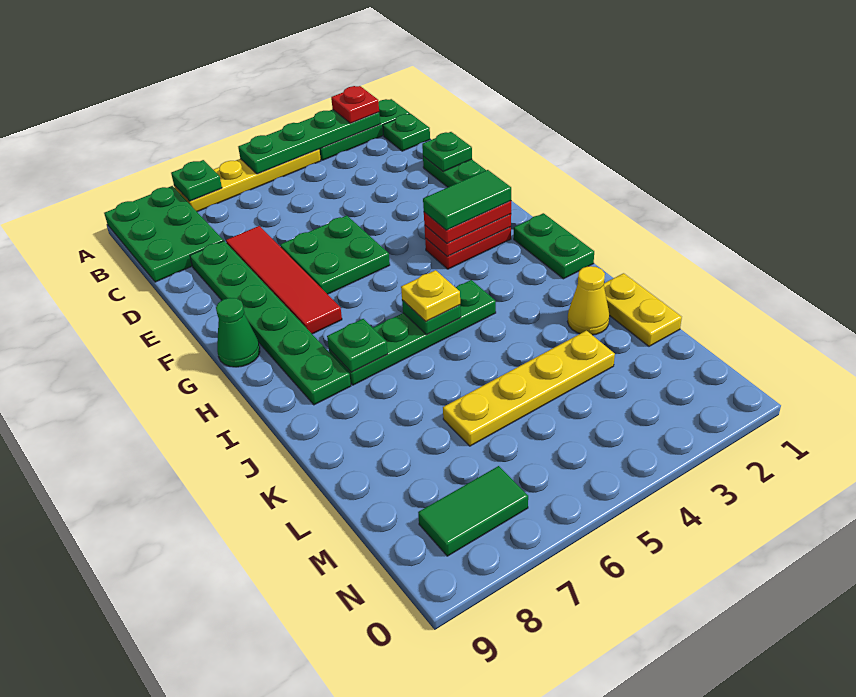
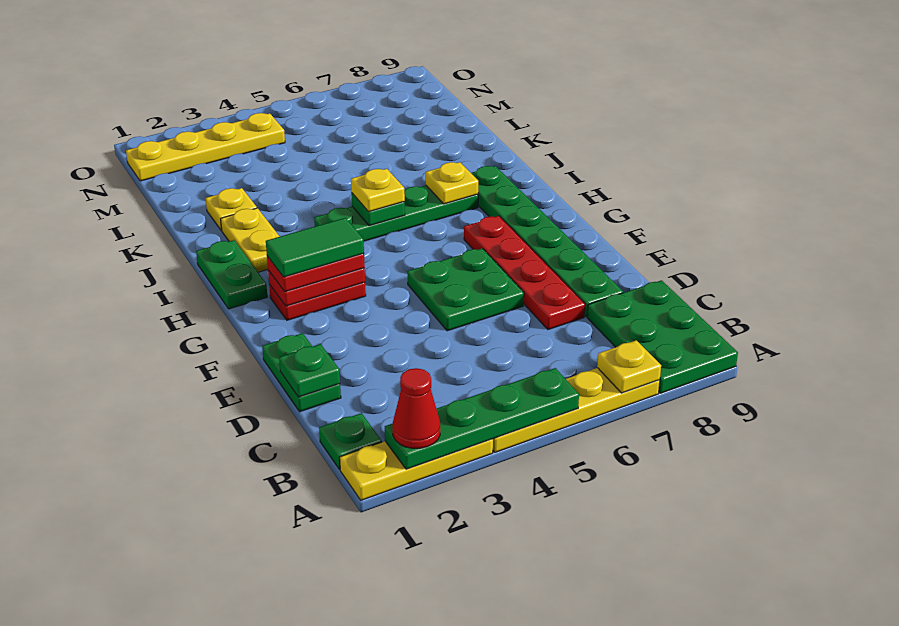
green plate A1:A3 level 1 -> yellow plate A1:A3 level 1
red plate A2 level 3 -> red cone A2 level 3
green plate A7 level 2 -> yellow plate A7 level 2
red tile D7:G7 level 1 -> red plate D7:G7 level 1
green cone G9 level 1 -> none
green plate I7 level 2 -> yellow plate I7 level 2
yellow plate K1:L1 level 1 -> yellow plate I2:J2 level 1
yellow cone K2 level 1 -> yellow plate K2 level 1
yellow plate L3:L6 level 1 -> yellow plate N1:N4 level 1
green tile N7:N8 level 1 -> none

